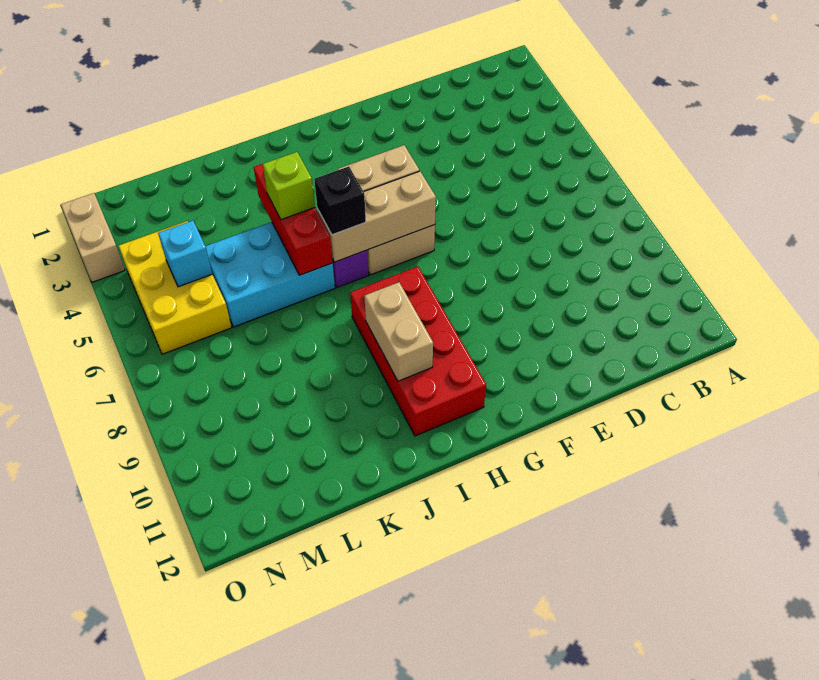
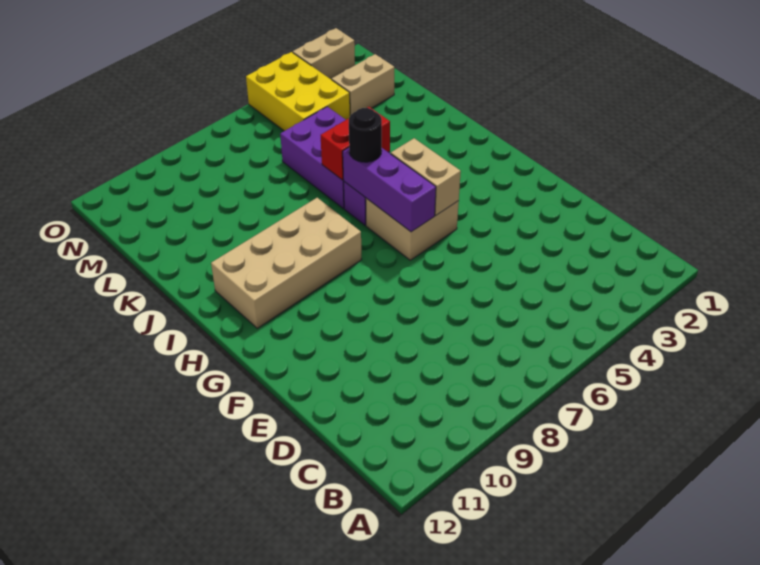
tan brick G6:I6 level 2 -> purple brick G6:I6 level 2
red brick H8:I11 level 1 -> tan brick H8:I11 level 1
black brick I6 level 3 -> black round brick I6 level 3
tan brick I9:I10 level 2 -> tan brick M2:M3 level 1
red brick J4:J6 level 2 -> red brick J5:J6 level 2
cyan brick J5:L6 level 1 -> purple brick J5:L6 level 1
lime brick J5 level 3 -> none
yellow brick M4:N6 level 1 -> yellow brick M4:O5 level 1
cyan brick M5 level 2 -> none

